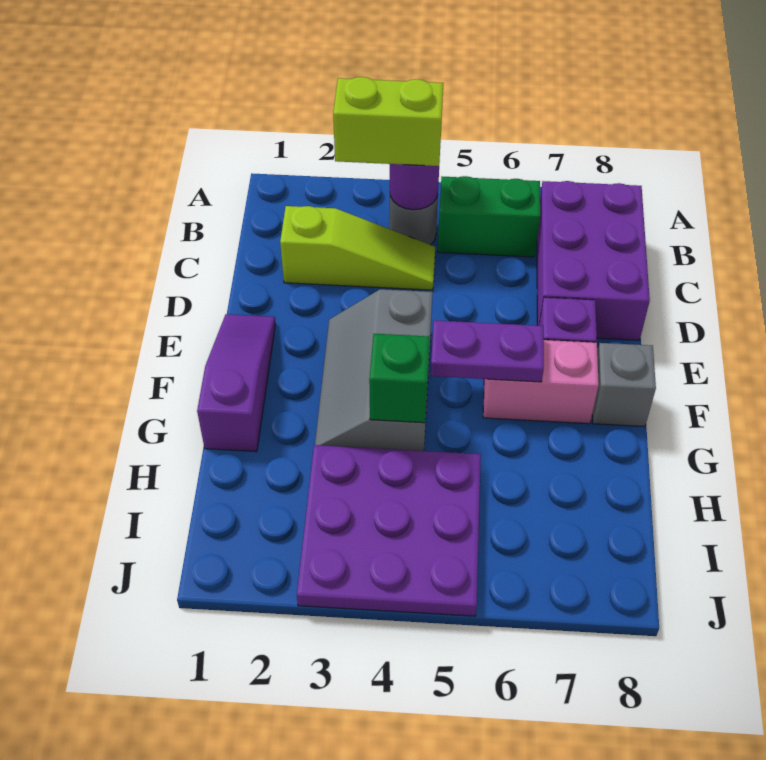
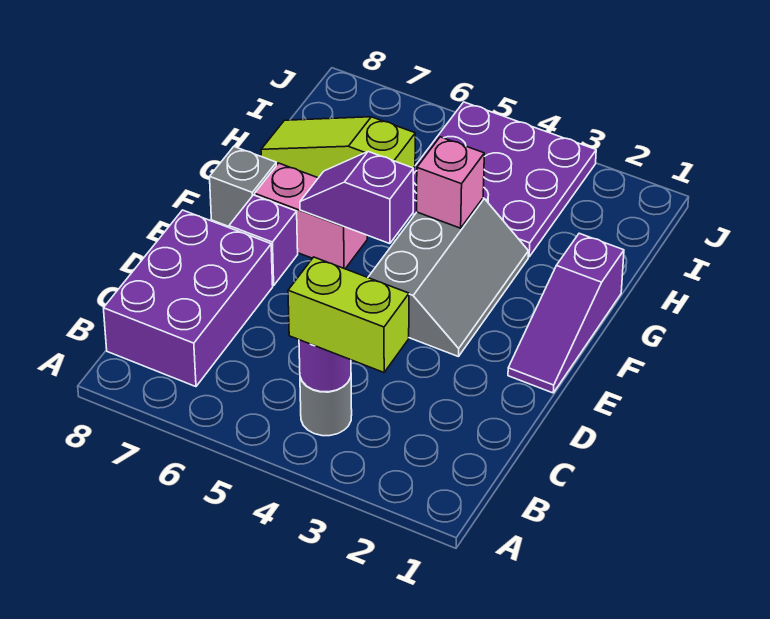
green brick B5:B6 level 1 -> none
lime slope C2:C4 level 1 top 2 -> lime slope H6:H8 level 1 top 6
purple plate F5:F6 level 2 -> purple slope F5:F6 level 2 top 5
green brick G4 level 2 -> pink brick G4 level 2

